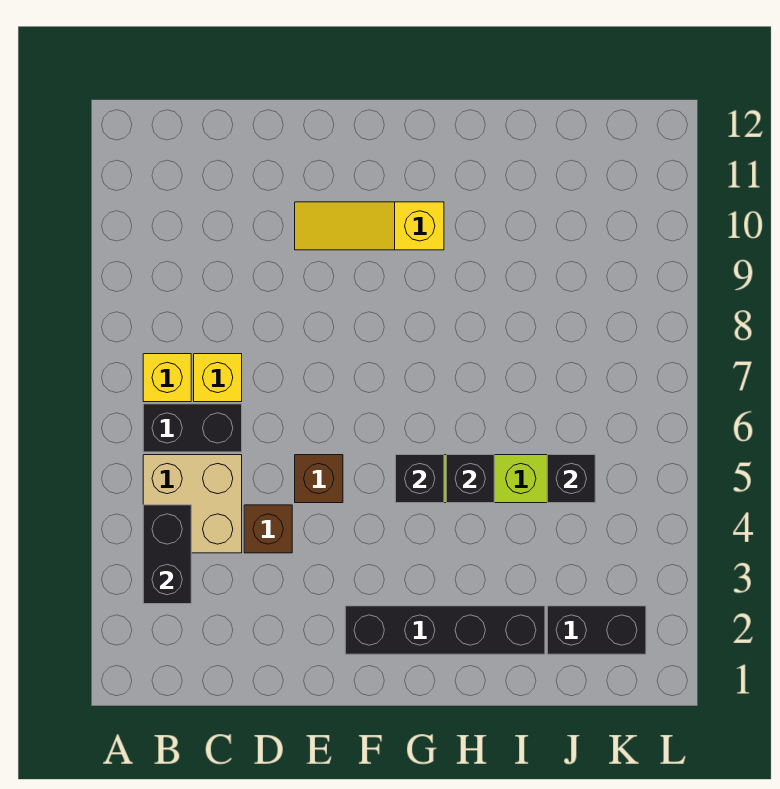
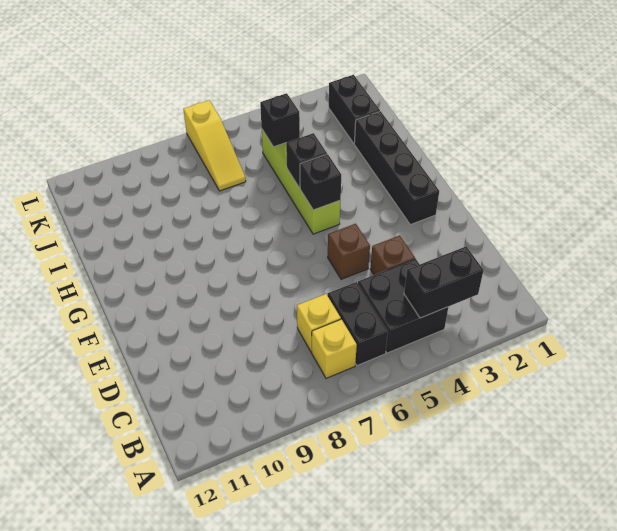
tan brick B4:C5 level 1 -> black brick B4:C5 level 1
yellow slope E10:G10 level 1 top G -> yellow slope J7:L7 level 1 top L

